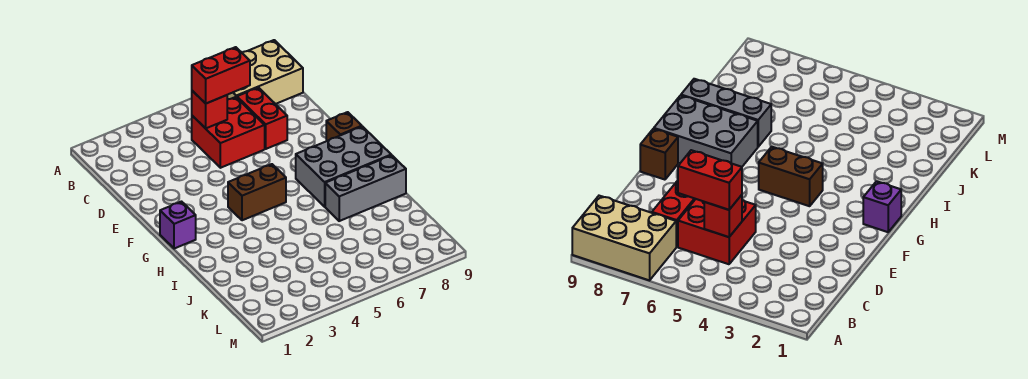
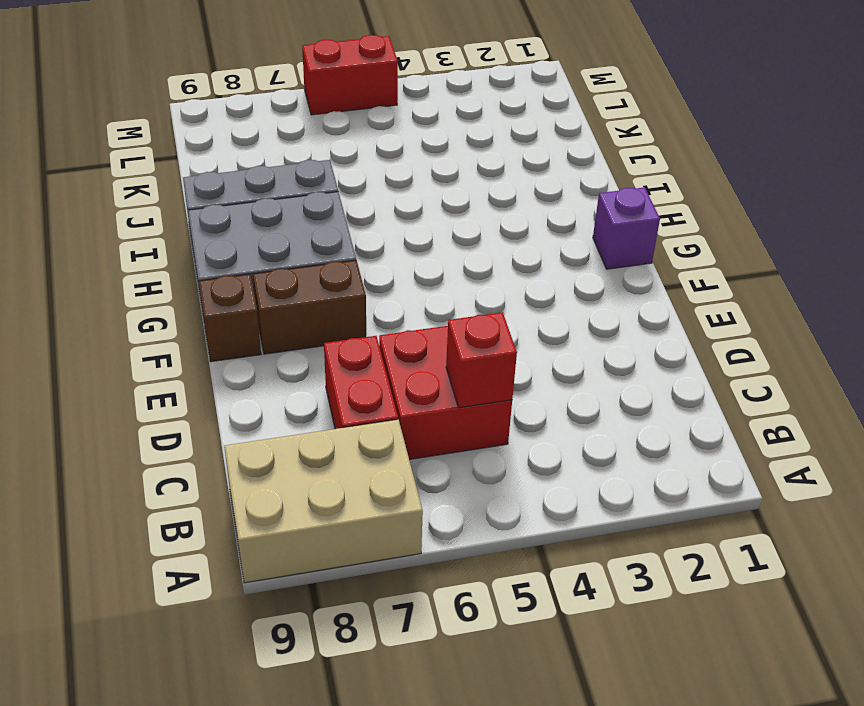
red brick C5:C6 level 3 -> red brick M5:M6 level 1
brown brick G4:G5 level 1 -> brown brick F7:F8 level 1

